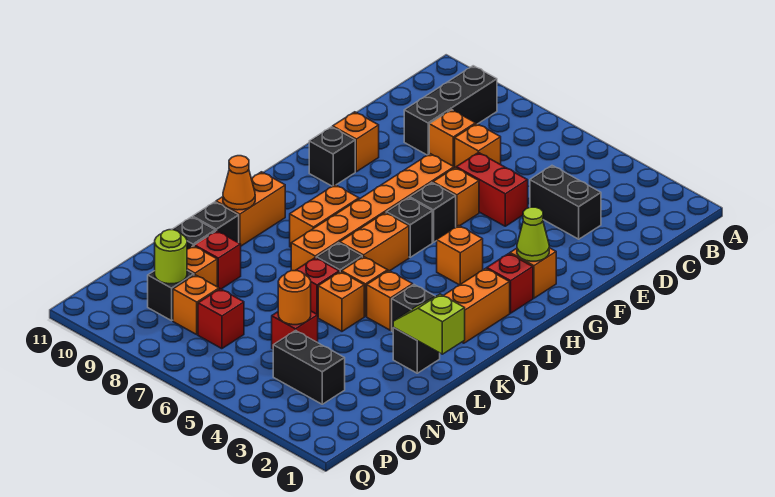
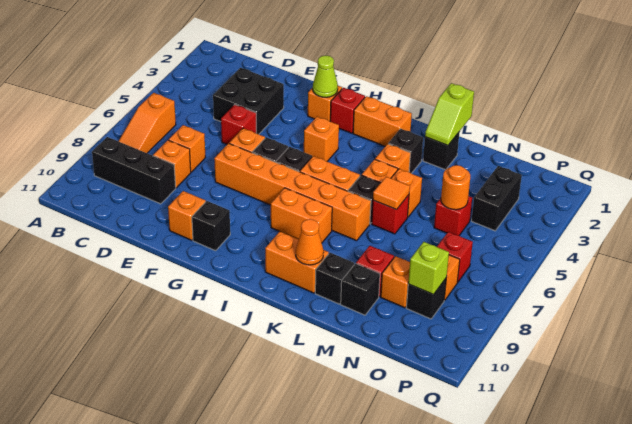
none -> orange slope B6:B8 level 1 top 6
black brick D3:D4 level 1 -> black brick D3:E4 level 1
red brick E5:E6 level 1 -> red brick E5 level 1
none -> orange tile L6 level 2
lime round brick O9 level 2 -> lime brick O9 level 2

